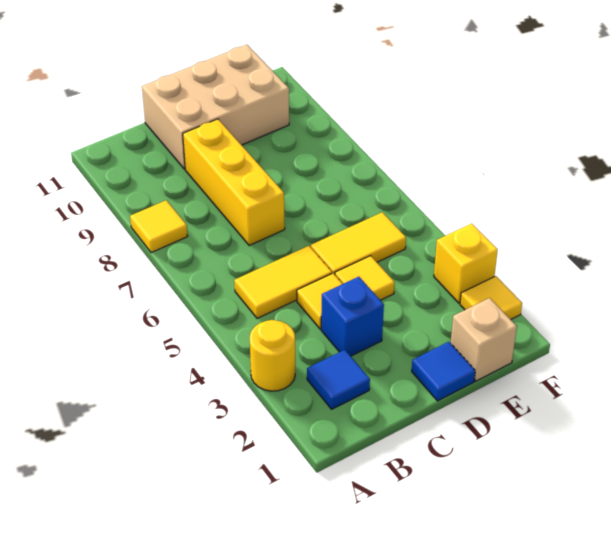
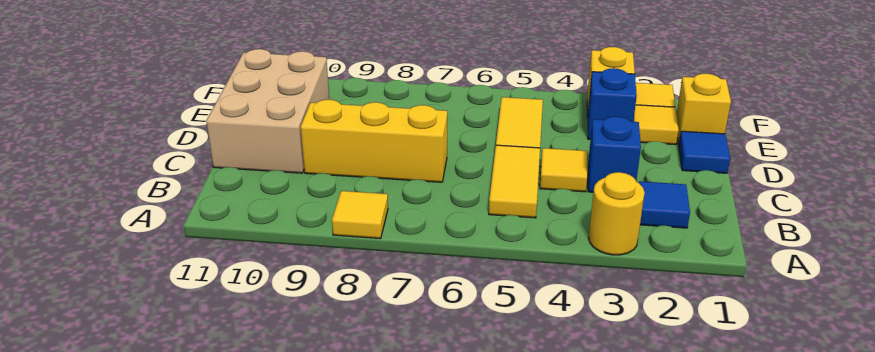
yellow tile D4 level 1 -> yellow tile E2 level 1
tan brick E1 level 1 -> yellow brick E1 level 1
none -> blue brick E3 level 1

